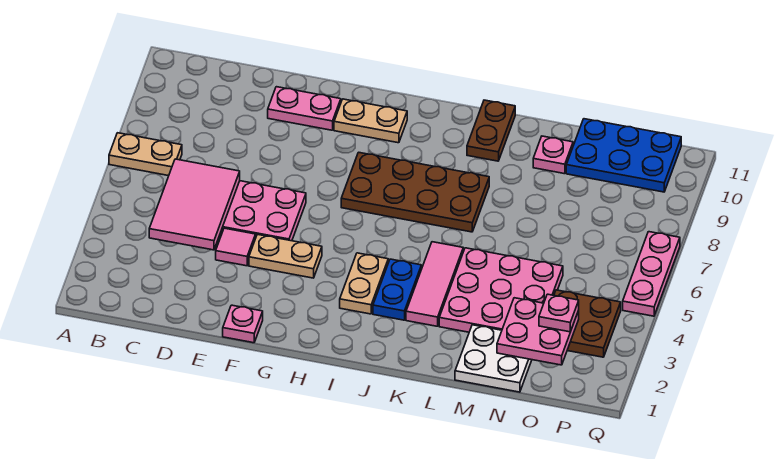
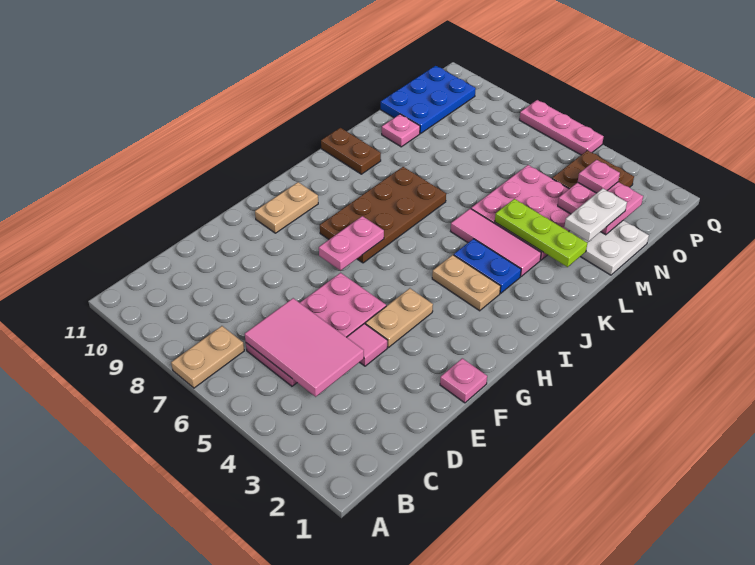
pink plate E10:F10 level 1 -> pink plate G7:H7 level 2
none -> lime plate L2:L4 level 2
none -> white plate M2:N2 level 3

